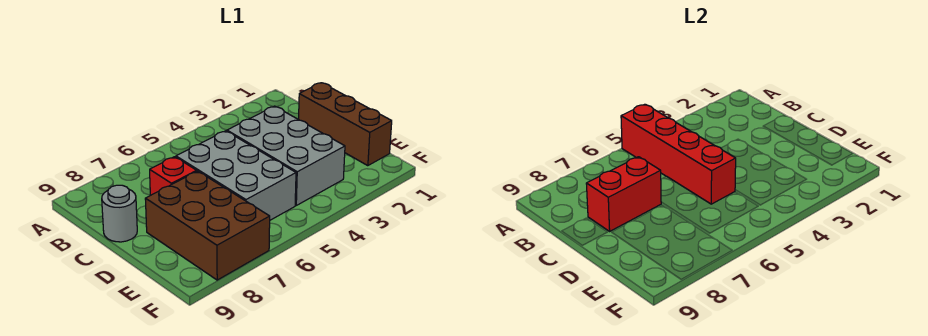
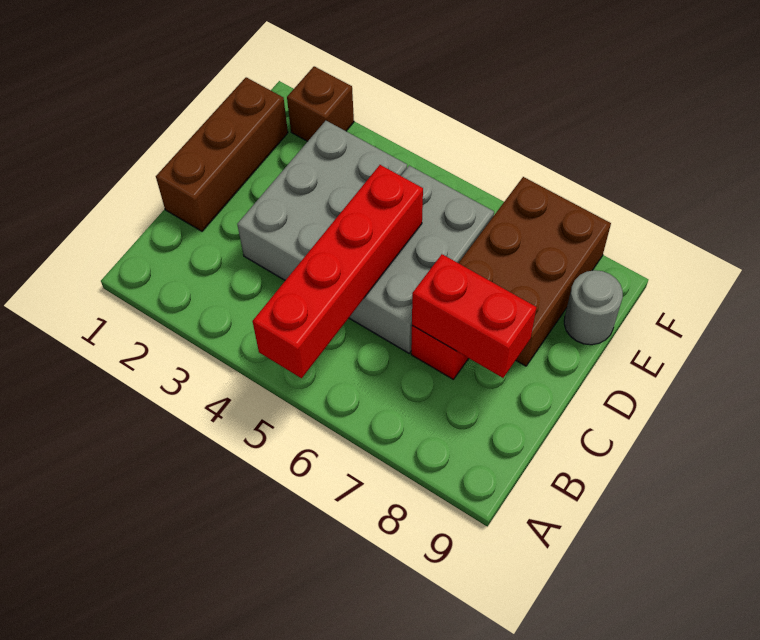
grey round brick C9 level 1 -> grey round brick E9 level 1
none -> brown brick F2 level 1

